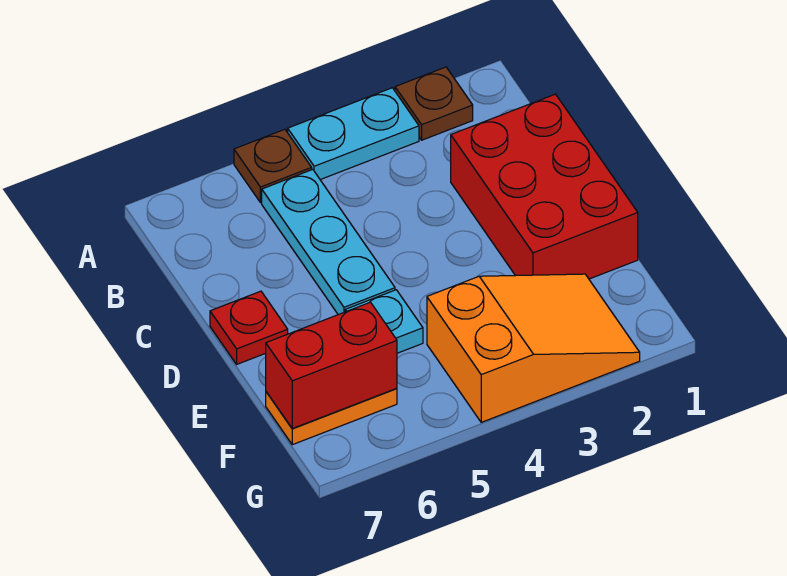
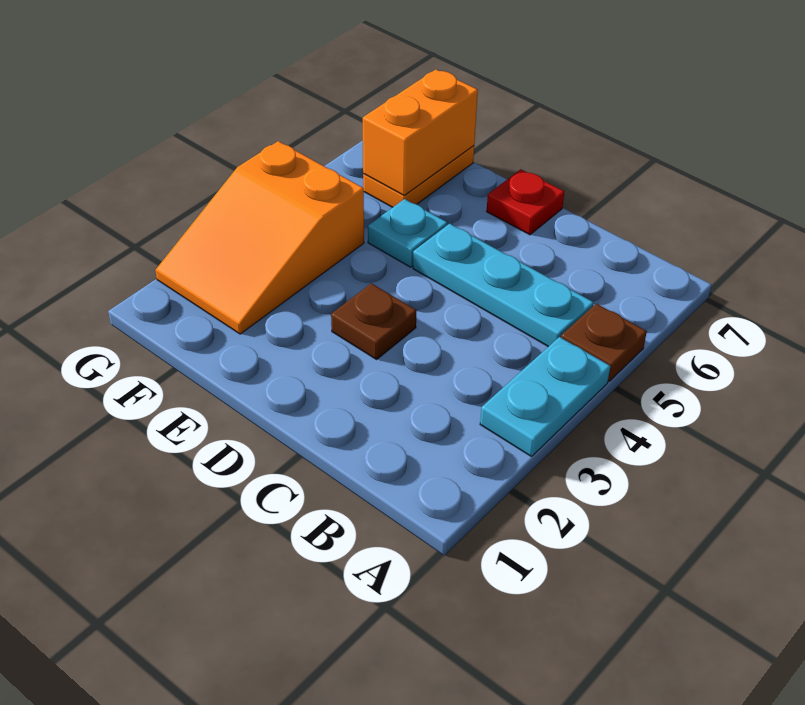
brown plate A2 level 1 -> brown plate D3 level 1
red brick C1:E2 level 1 -> none
red brick F6:F7 level 2 -> orange brick F6:F7 level 2

